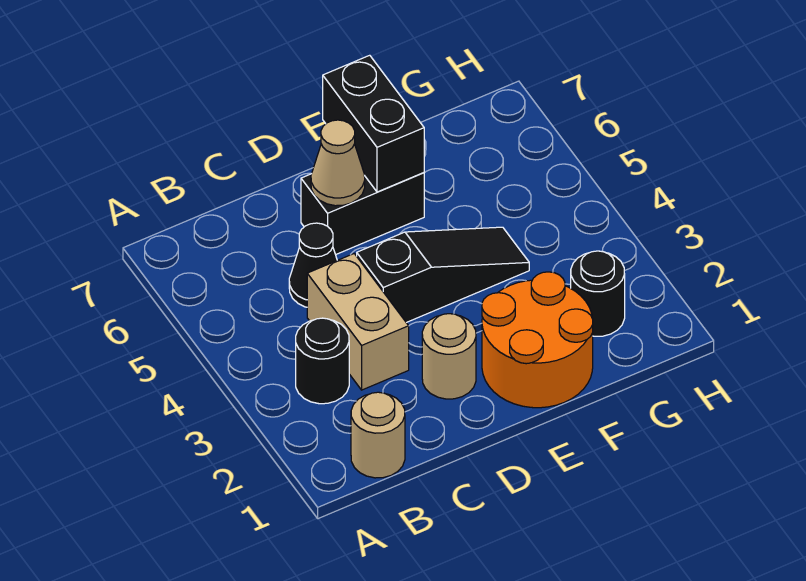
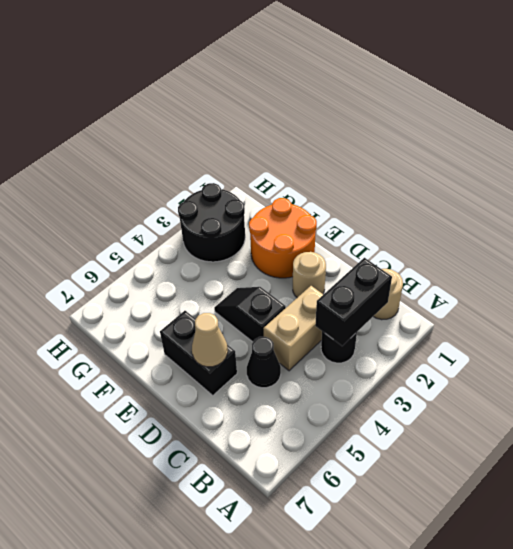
black slope D4:F4 level 1 top D -> black slope D4:E4 level 1 top D
black brick E6:E7 level 2 -> black brick B2:B3 level 2
black round brick G2 level 1 -> black round brick G2:H3 level 1

